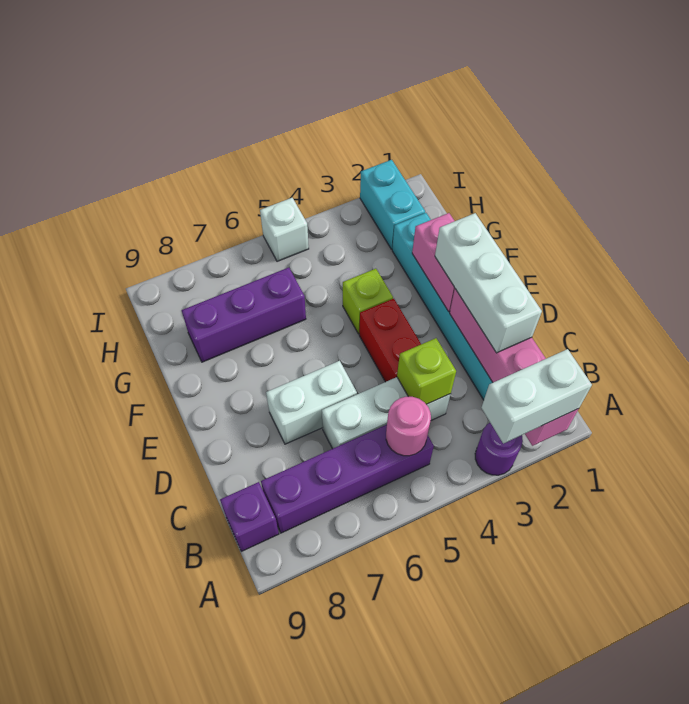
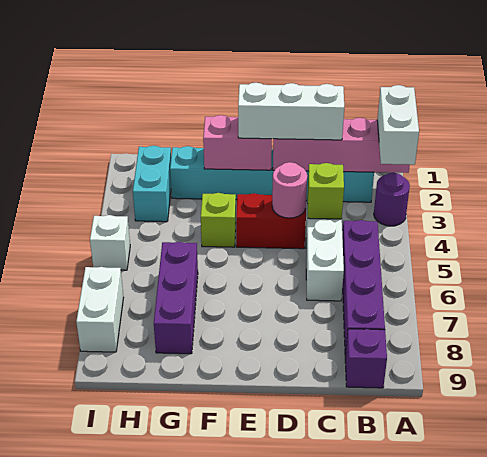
pink round brick B5 level 2 -> pink round brick D4 level 2
white brick D6:D7 level 1 -> white brick I7:I8 level 1
cyan brick H2:I2 level 1 -> cyan brick H2:H3 level 1

